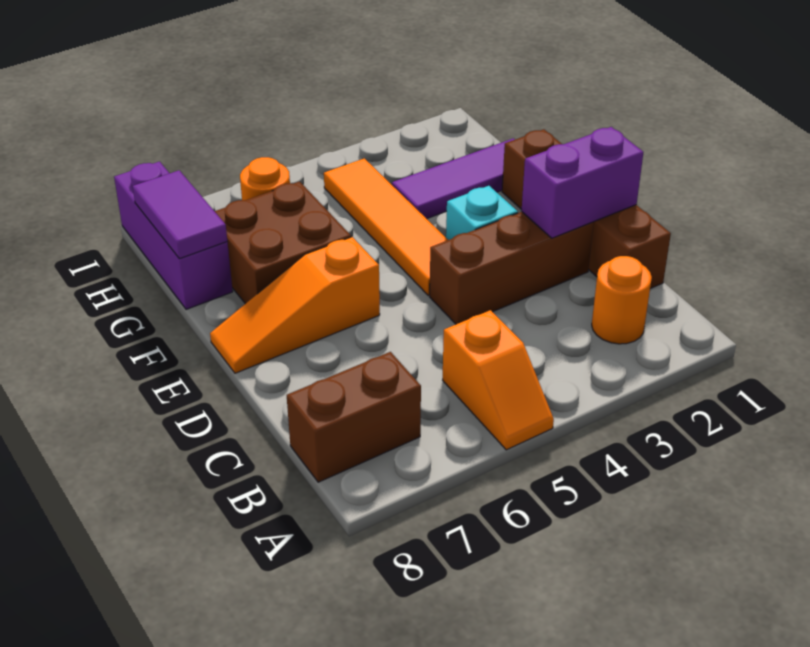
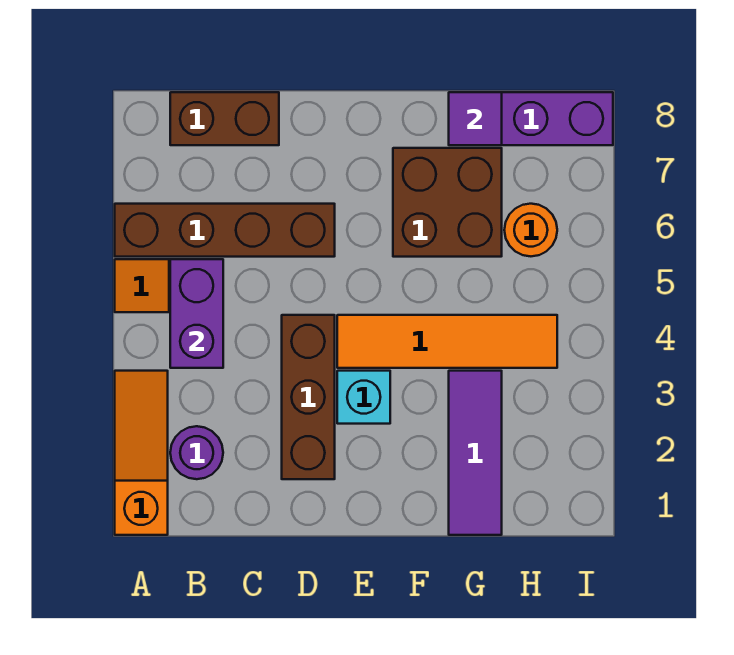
orange round brick B2 level 1 -> purple round brick B2 level 1
brown brick B7:B8 level 1 -> brown brick B8:C8 level 1
brown brick C1:F1 level 1 -> brown brick A6:D6 level 1
purple brick D1:D2 level 2 -> purple brick B4:B5 level 2
orange slope E6:E8 level 1 top 6 -> orange slope A1:A3 level 1 top 1
purple tile G8:H8 level 2 -> purple tile G8 level 2

